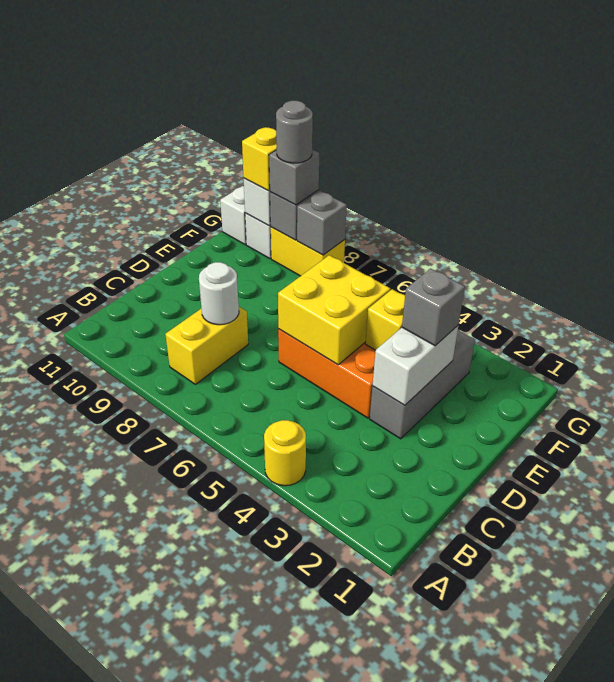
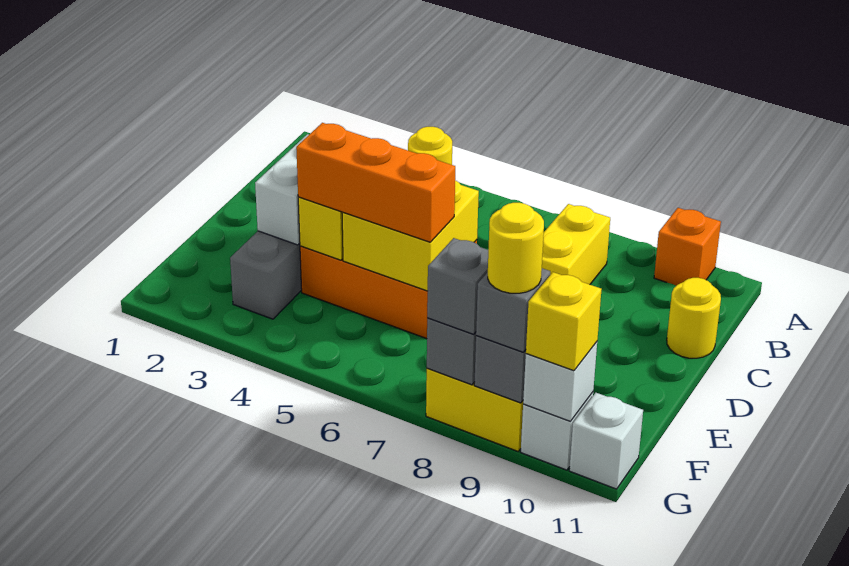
none -> orange brick A10 level 1
white round brick C8 level 2 -> none
none -> yellow round brick C11 level 1
grey brick E3 level 3 -> grey brick G8 level 3
none -> orange brick E4:E6 level 3
grey round brick G9 level 4 -> yellow round brick G9 level 4

